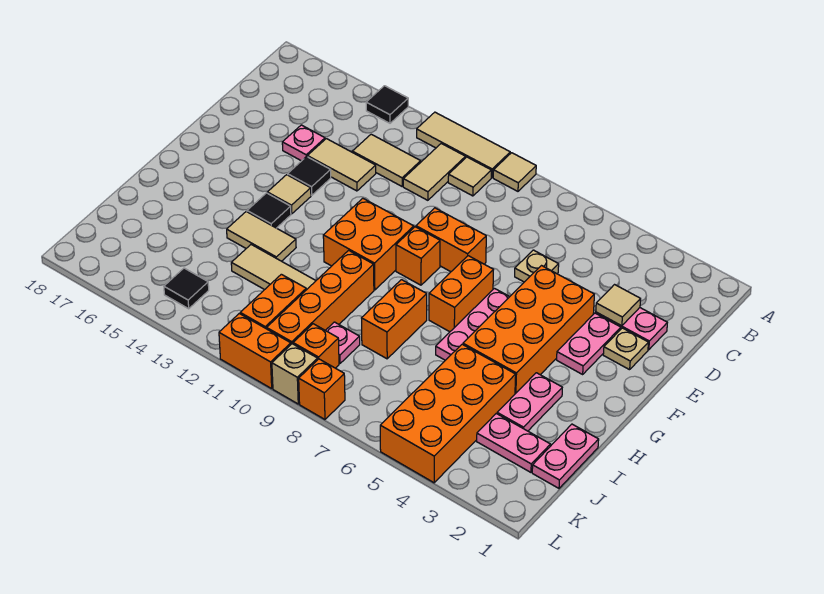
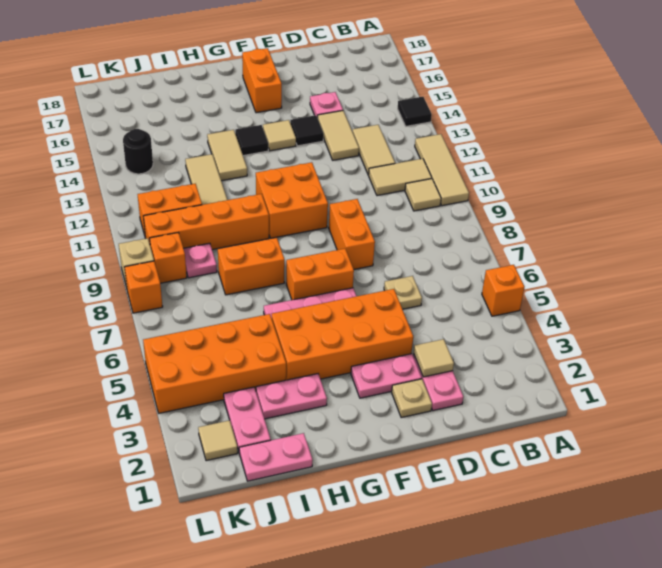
tan tile A9 level 1 -> tan tile K2 level 1
orange brick F9 level 1 -> orange brick A5 level 1
black tile K14 level 1 -> black round brick K14 level 1
orange brick L10:L11 level 1 -> orange brick F16:F17 level 1

